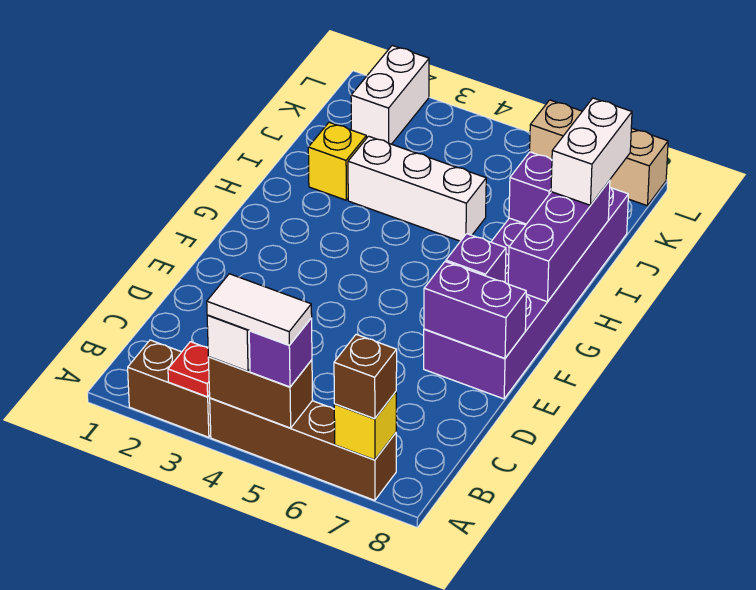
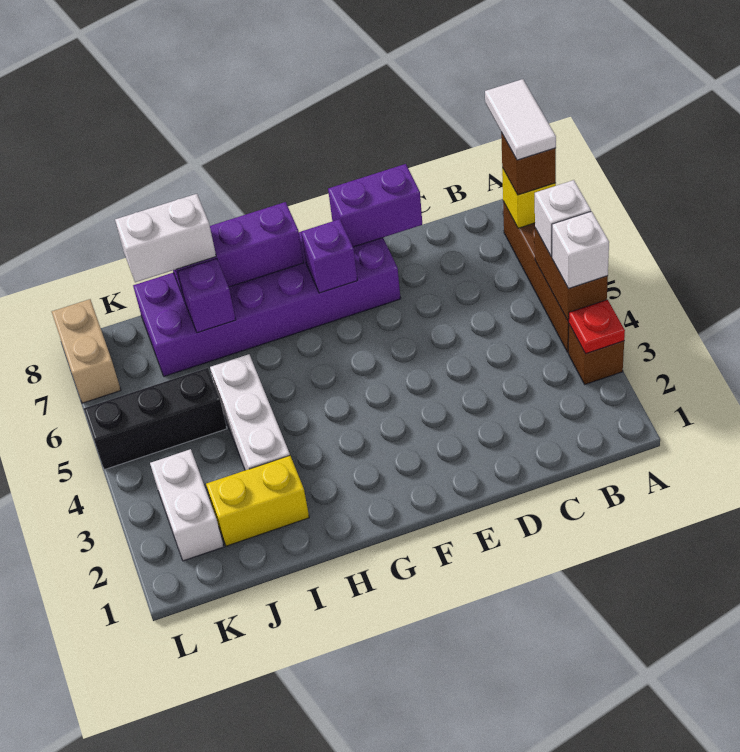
brown brick A2:A3 level 1 -> brown brick A3 level 1
white tile A4:A5 level 4 -> white tile A7:A8 level 4
purple brick A5 level 3 -> white brick A5 level 3
purple brick E7:E8 level 2 -> purple brick D8:E8 level 2
yellow brick I2 level 1 -> yellow brick I2:J2 level 1
none -> black brick J5:L5 level 1
white brick K2:L2 level 1 -> white brick K2:K3 level 1
tan brick L6:L8 level 1 -> tan brick L7:L8 level 1

